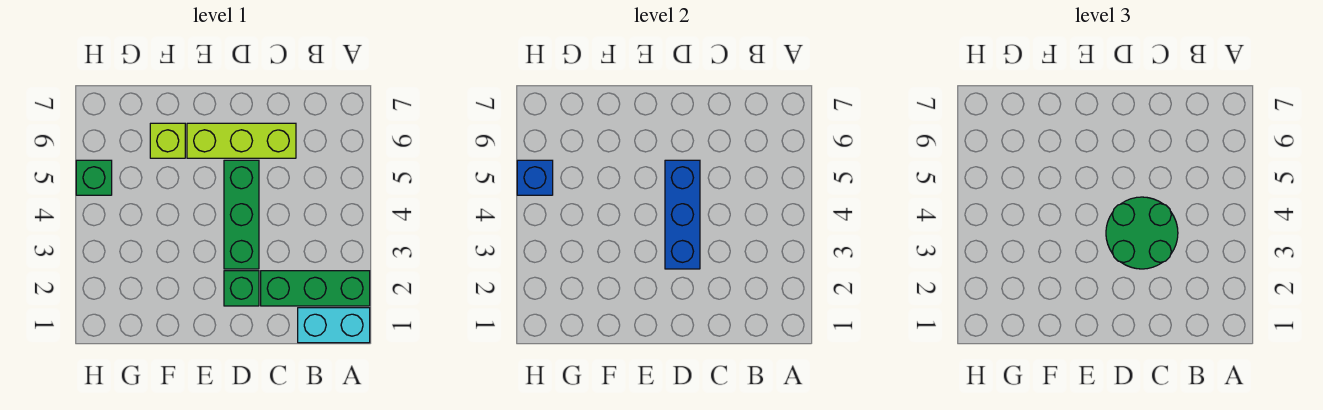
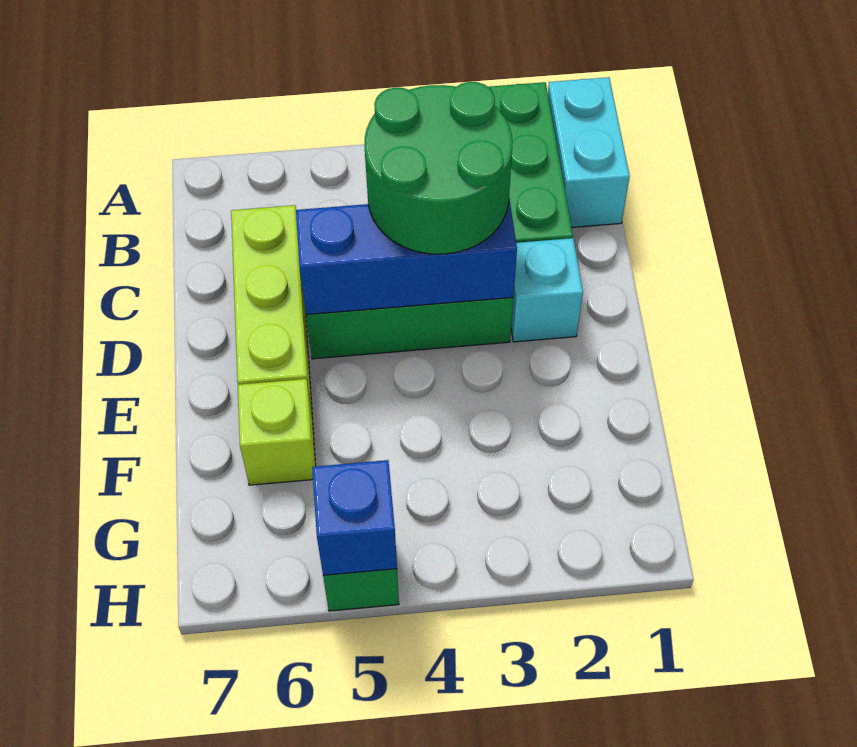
green brick D2 level 1 -> cyan brick D2 level 1

